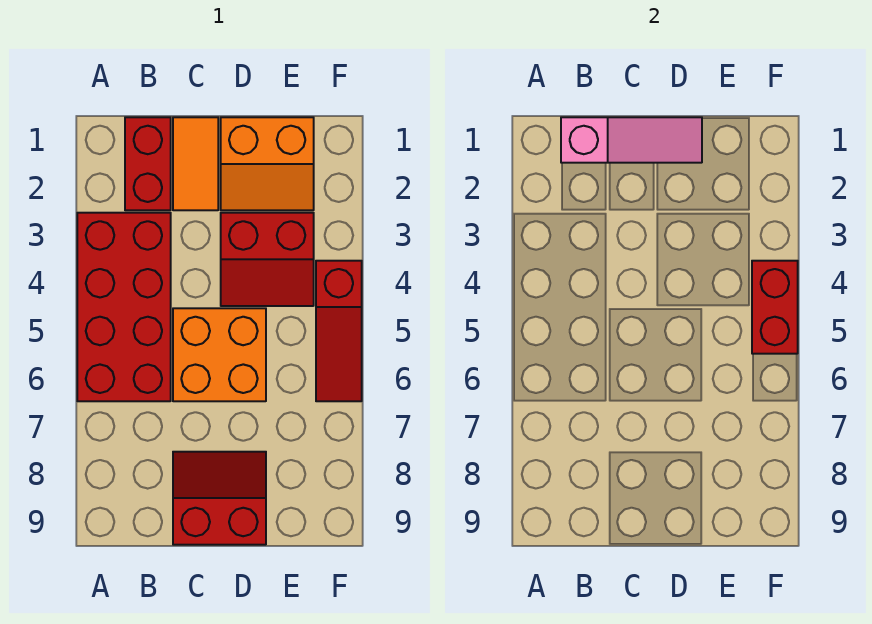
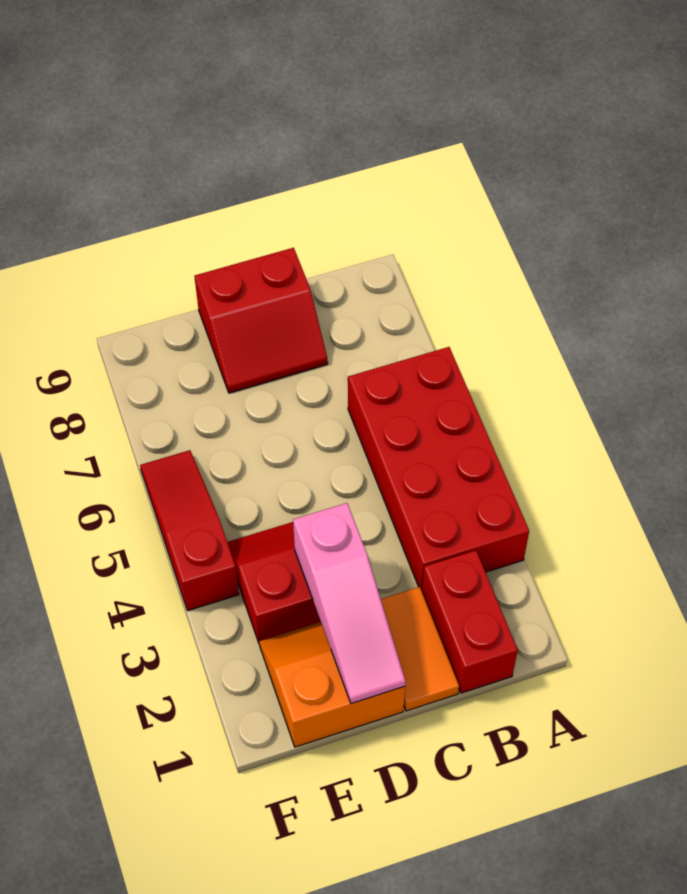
pink slope B1:D1 level 2 top B -> pink slope D1:D3 level 2 top 3
orange brick C5:D6 level 1 -> none
red brick F4:F5 level 2 -> none

